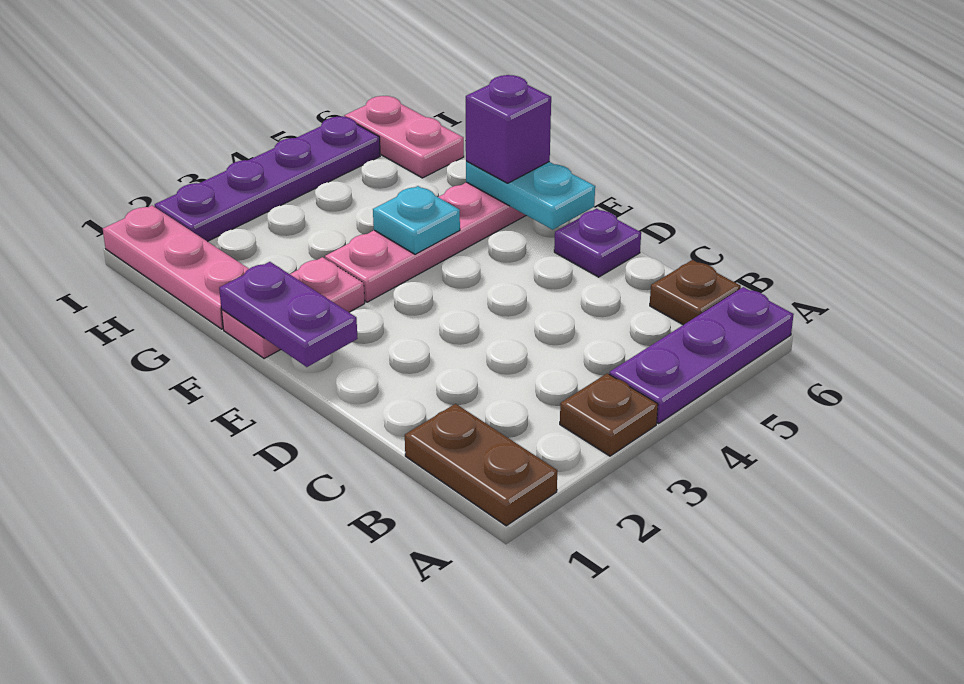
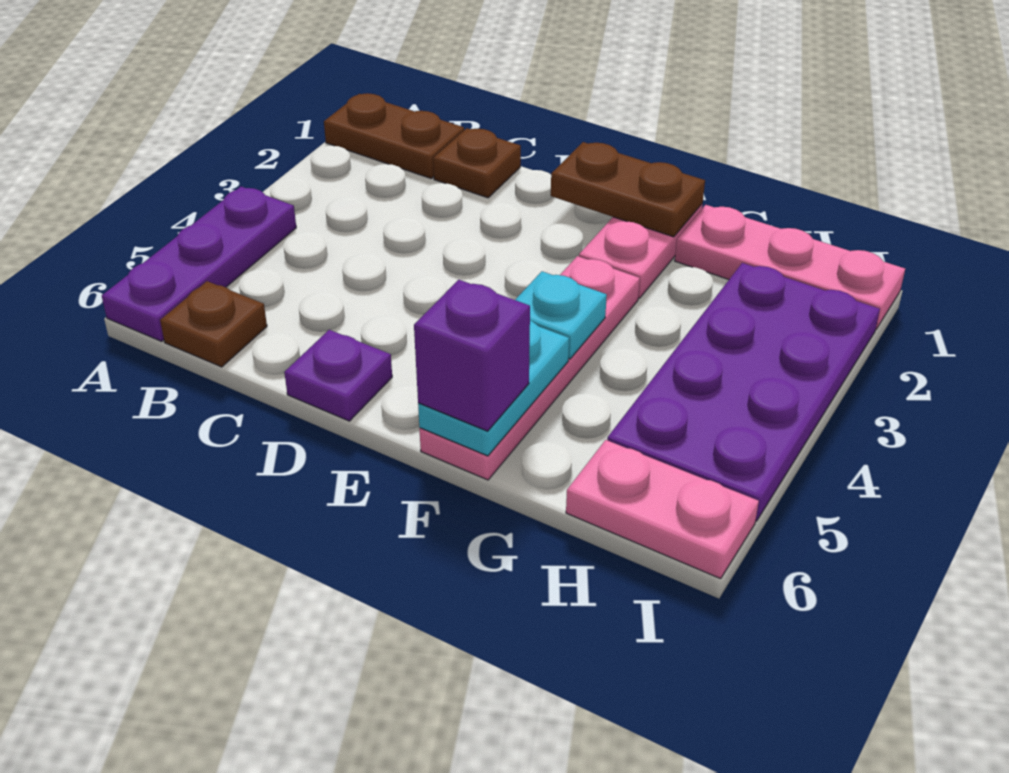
brown plate A3 level 1 -> brown plate C1 level 1
purple plate E1:F1 level 2 -> brown plate E1:F1 level 2
cyan plate E6:F6 level 2 -> cyan plate F5:F6 level 2
purple plate I2:I5 level 1 -> purple plate H2:I5 level 1

